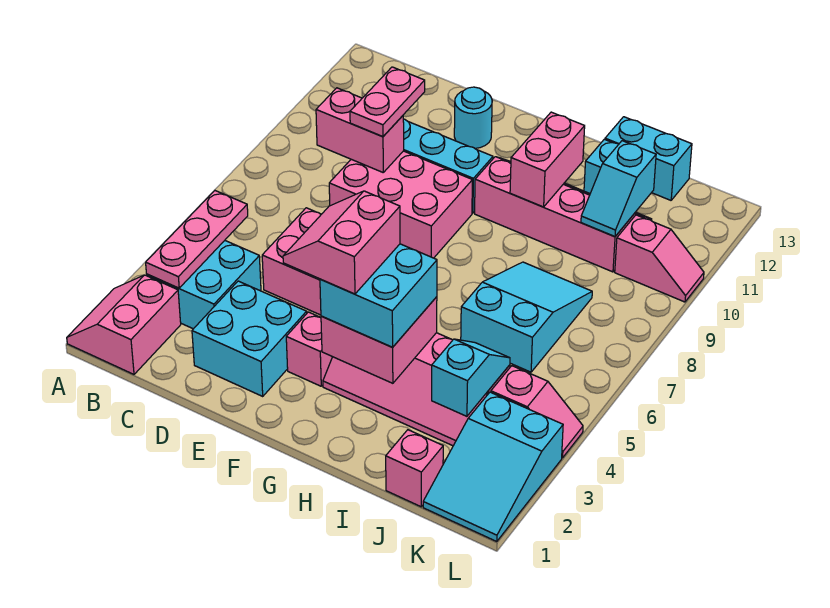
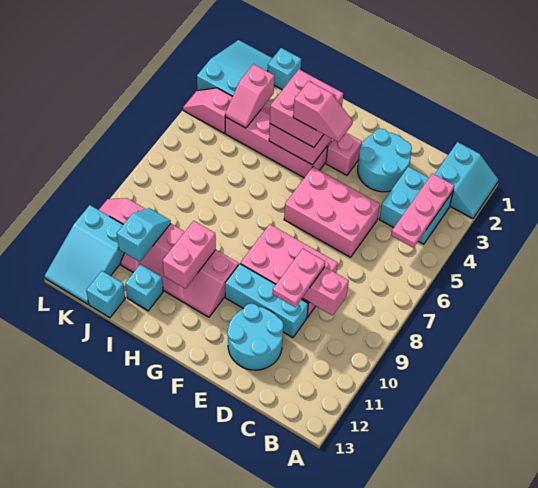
pink slope A1:B2 level 1 top B -> cyan slope A1:B2 level 1 top B
cyan brick D2:E3 level 1 -> cyan round brick D2:E3 level 1
cyan round brick E12 level 1 -> cyan round brick D11:E12 level 1
pink slope F3:G4 level 4 top G -> pink slope F4:G4 level 4 top G
cyan brick G3:H4 level 3 -> pink brick G3:H4 level 3
cyan slope I6:J8 level 1 top 6 -> cyan slope K11:L13 level 1 top 11
cyan brick I13:J13 level 1 -> cyan brick J13 level 1
pink brick J1 level 1 -> cyan brick J1 level 1
cyan slope J3:J4 level 2 top 3 -> pink slope J3:J4 level 2 top 3

